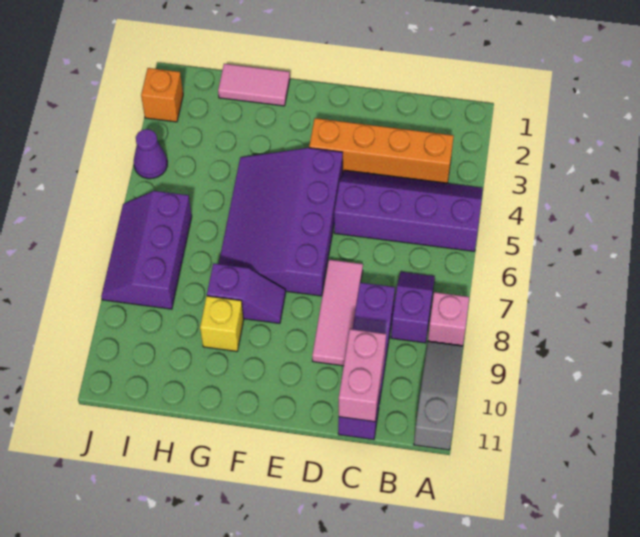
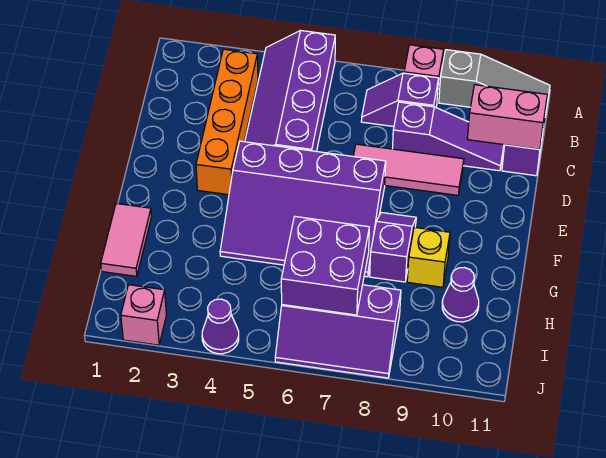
grey slope A9:A11 level 1 top 11 -> grey slope A9:A11 level 1 top 9
none -> purple brick H6:I7 level 2
none -> purple cone H10 level 1
orange brick J2 level 1 -> pink brick J2 level 1

